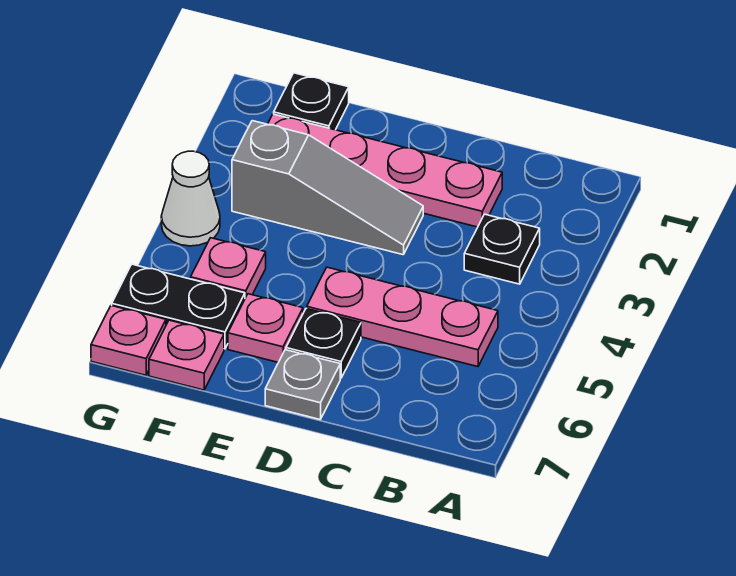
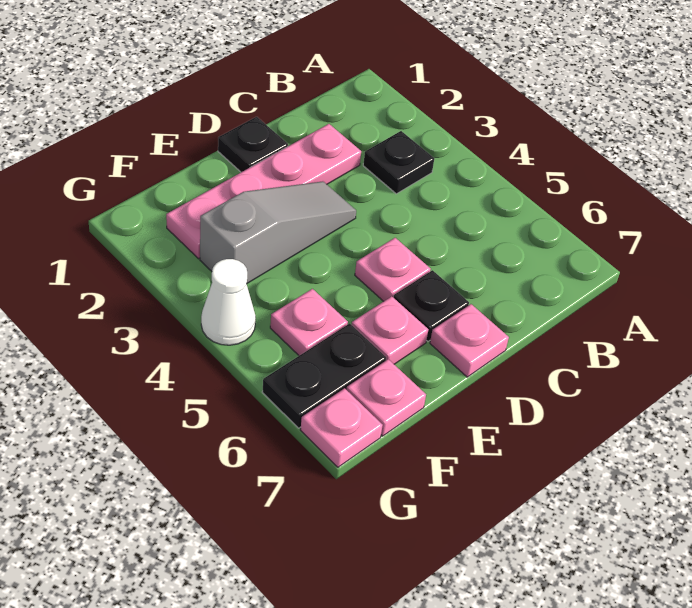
pink plate B5:D5 level 1 -> pink plate D5 level 1
grey plate D7 level 1 -> pink plate D7 level 1
black plate F1 level 1 -> black plate D1 level 1

